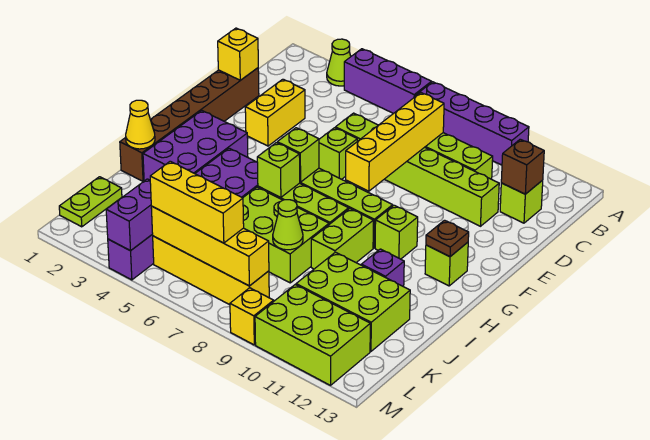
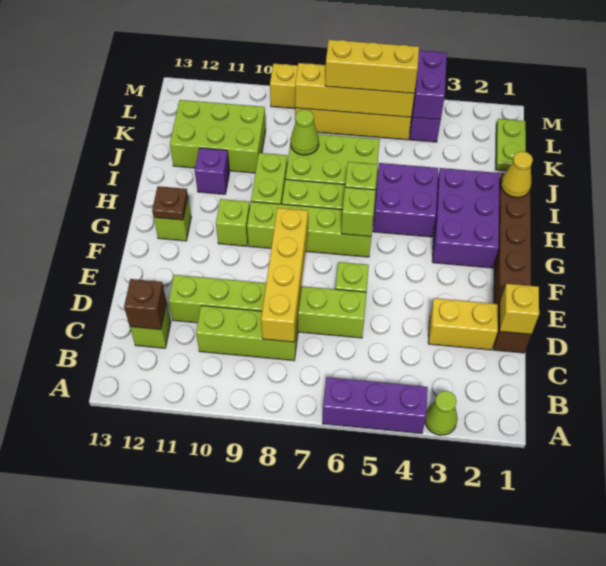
purple brick A7:A10 level 1 -> none
yellow brick D3:E3 level 1 -> yellow brick D2:D3 level 1
lime brick L10:M12 level 1 -> none

